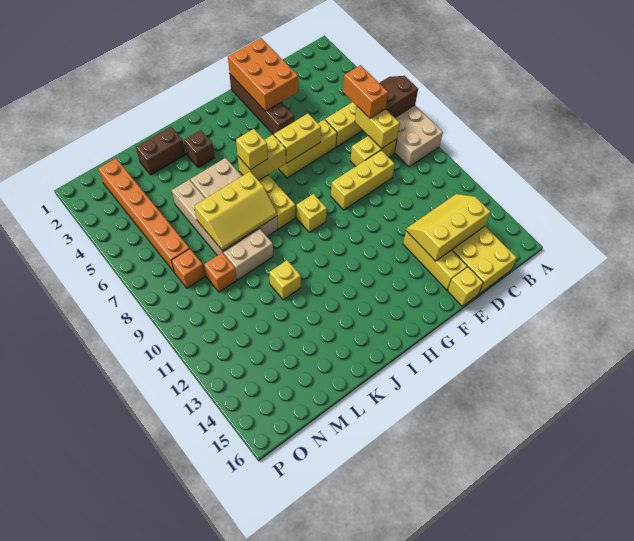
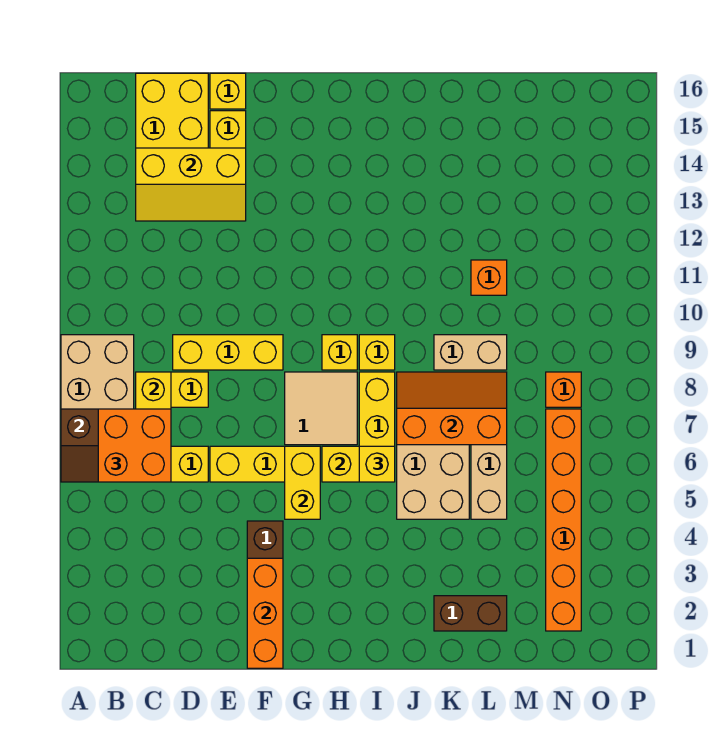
orange brick C6:C7 level 3 -> orange brick B6:C7 level 3
orange brick E1:F3 level 2 -> orange brick F1:F3 level 2
yellow brick F6:G6 level 2 -> yellow brick G5:G6 level 2
none -> tan tile G7:H8 level 1
brown brick J3 level 1 -> none
yellow slope J7:L8 level 2 top 7 -> orange slope J7:L8 level 2 top 7
yellow brick K11 level 1 -> yellow brick I9 level 1
orange brick M9 level 1 -> orange brick L11 level 1

